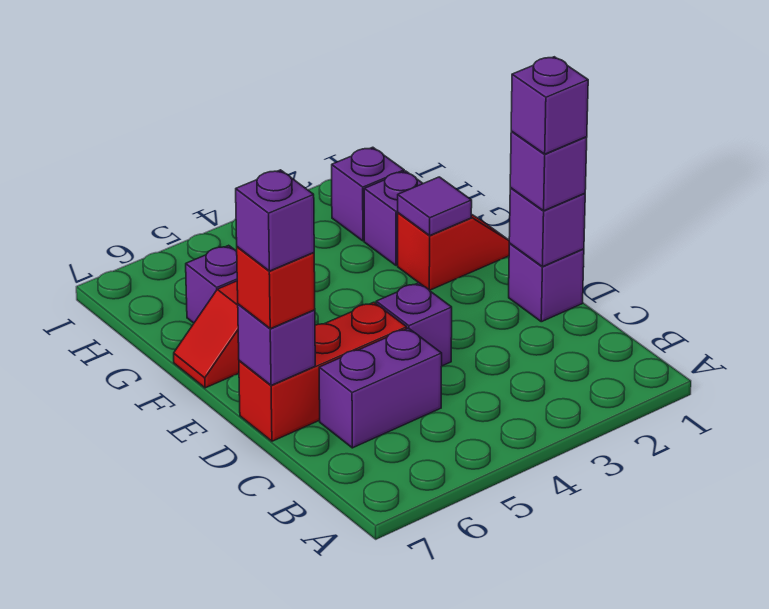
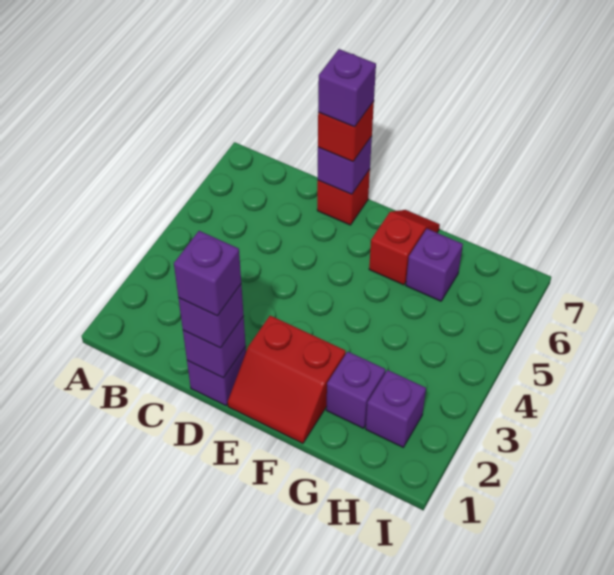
purple brick C5:C6 level 1 -> none
purple brick D4 level 1 -> none
red brick D5:D7 level 1 -> red brick D7 level 1
red slope F1:F2 level 1 top 2 -> red slope E1:F2 level 1 top 2
purple tile F2 level 2 -> none

